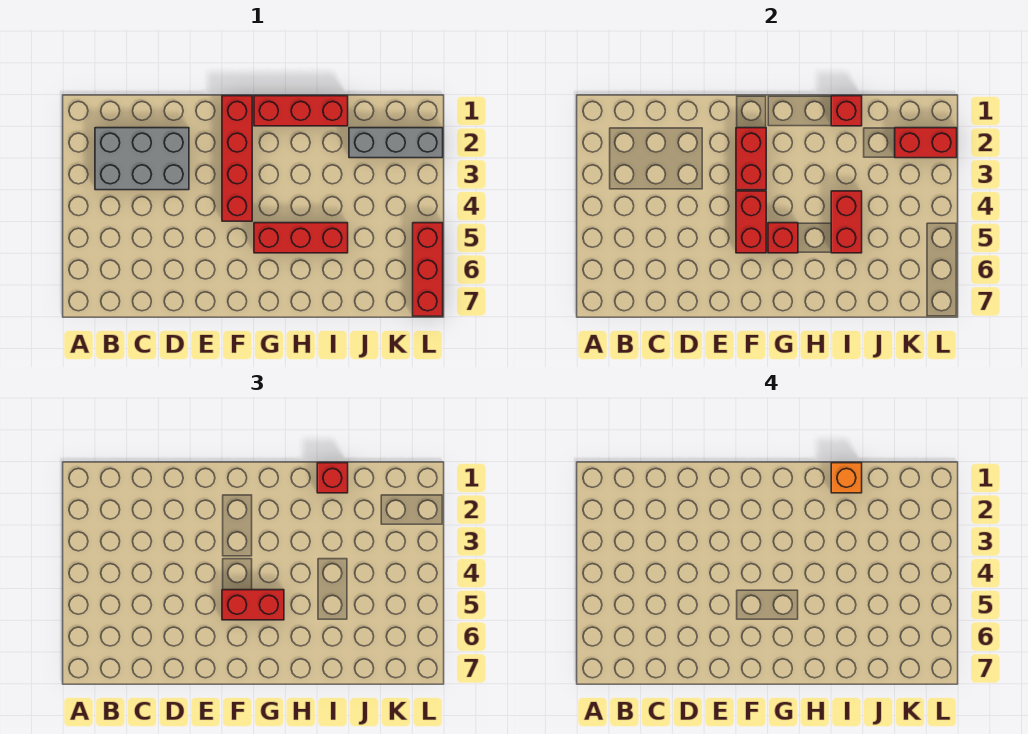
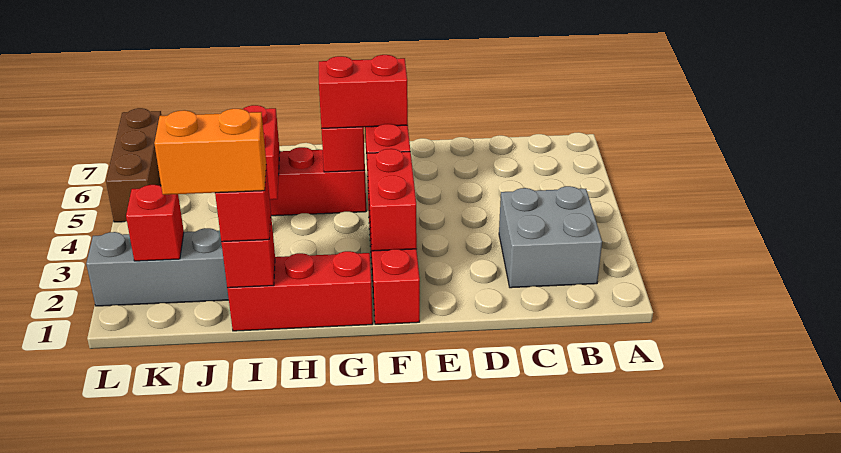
grey brick B2:D3 level 1 -> grey brick B2:C3 level 1
orange brick I1 level 4 -> orange brick I1:J1 level 4
red brick K2:L2 level 2 -> red brick K2 level 2
red brick L5:L7 level 1 -> brown brick L5:L7 level 1

